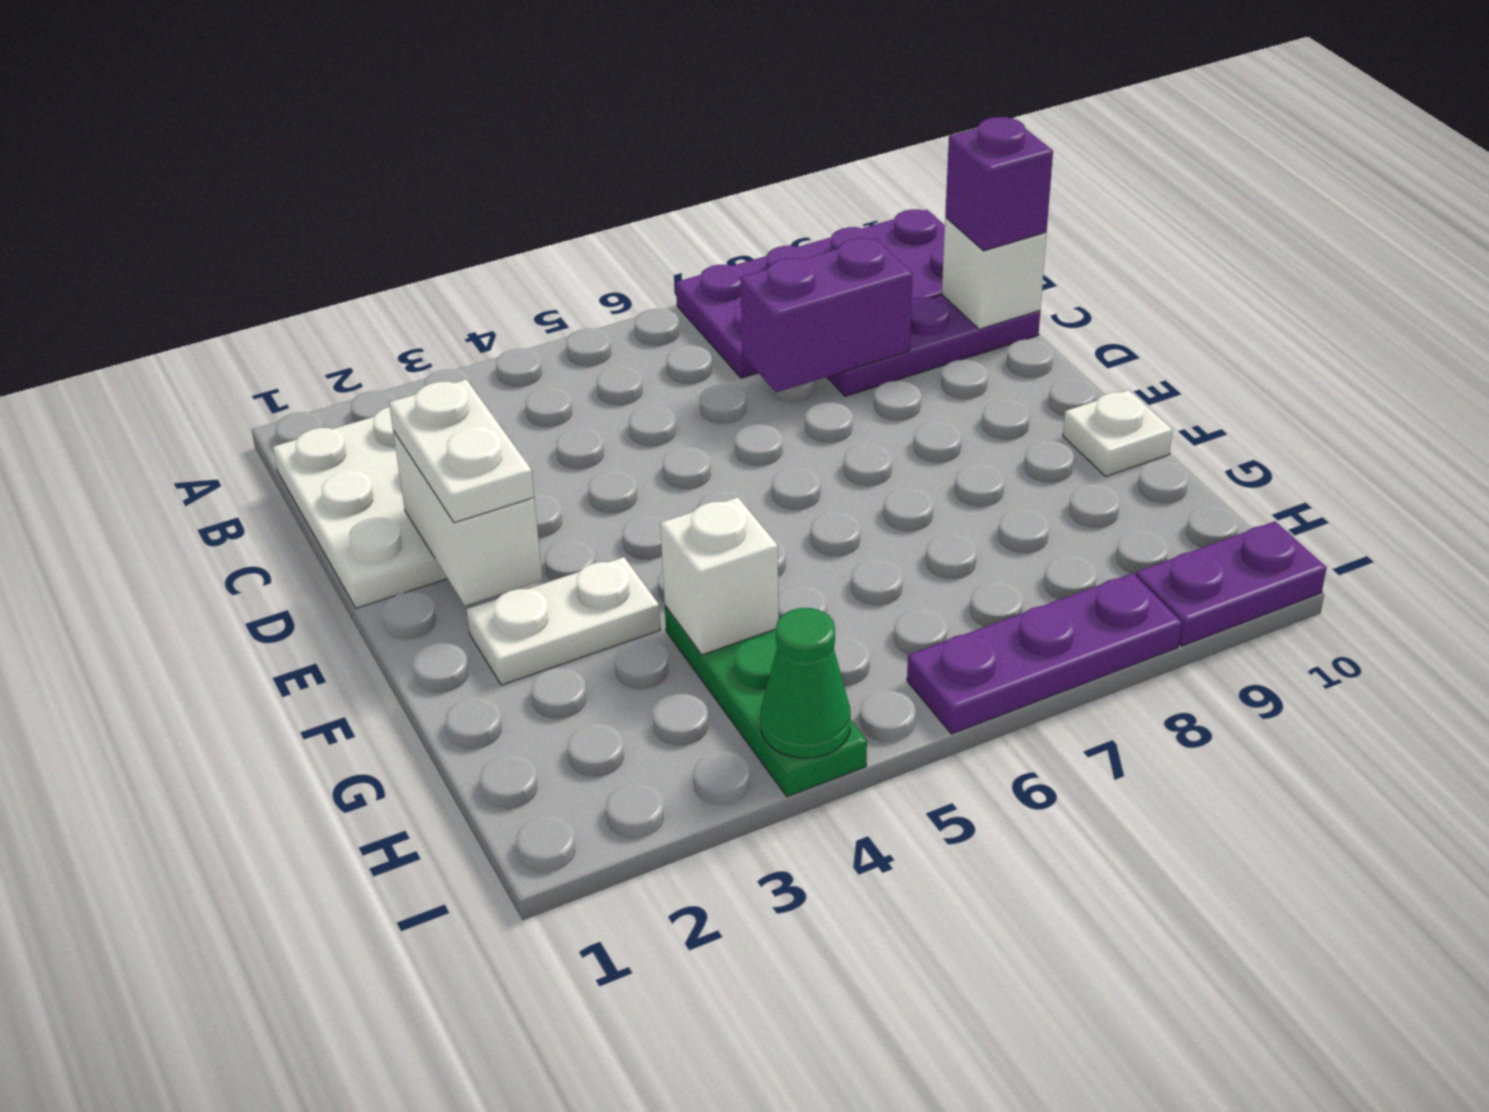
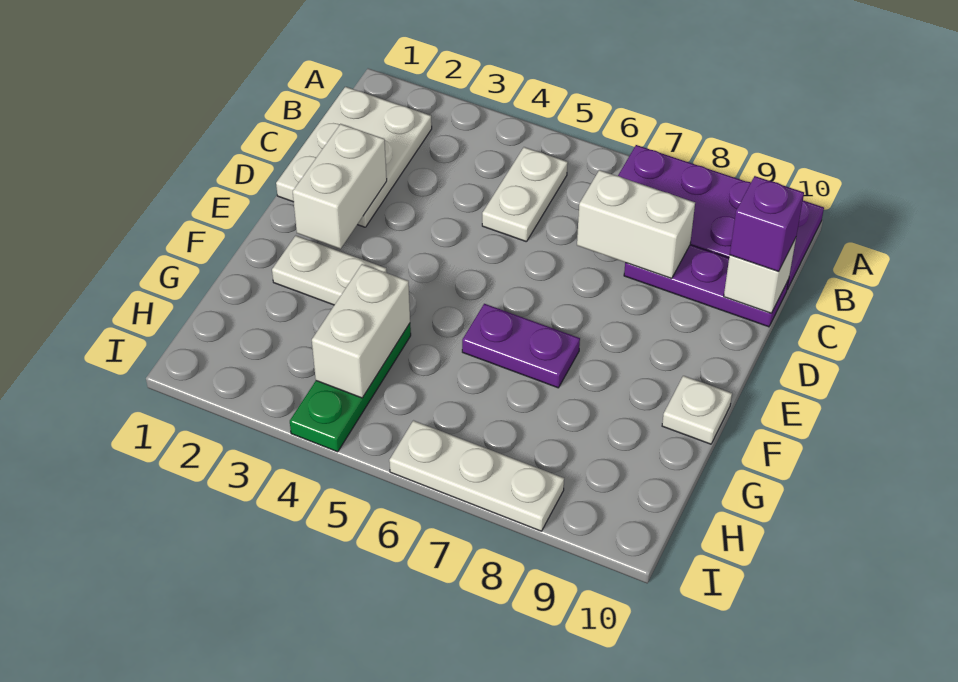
purple brick C7:C8 level 2 -> white brick C7:C8 level 2
white plate D2:E2 level 3 -> white plate B5:C5 level 1
white brick G4 level 2 -> white brick G4:H4 level 2
green cone I4 level 2 -> none
purple plate I6:I8 level 1 -> white plate I6:I8 level 1
purple plate I9:I10 level 1 -> purple plate F6:F7 level 1

